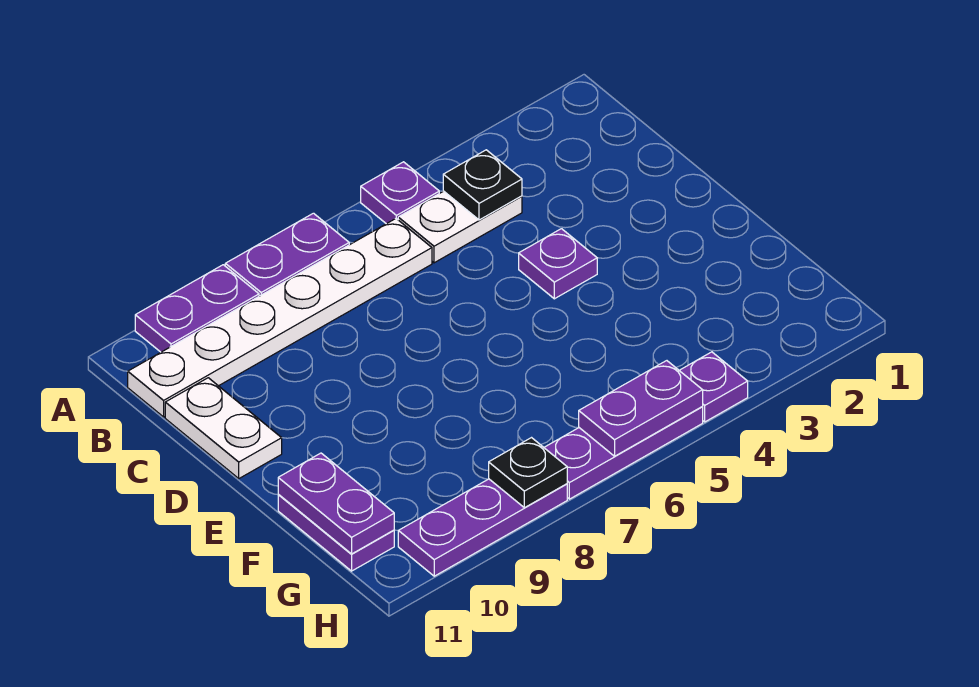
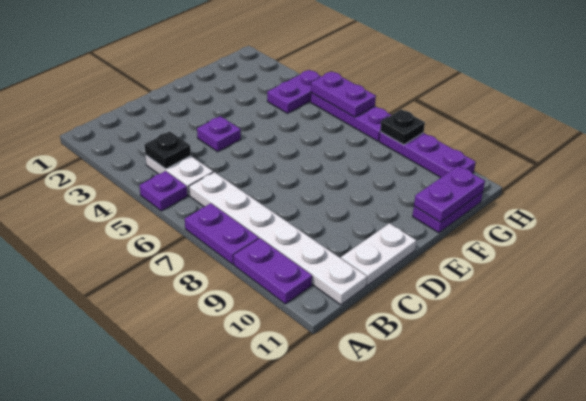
purple plate H4 level 1 -> purple plate G4:H4 level 1

